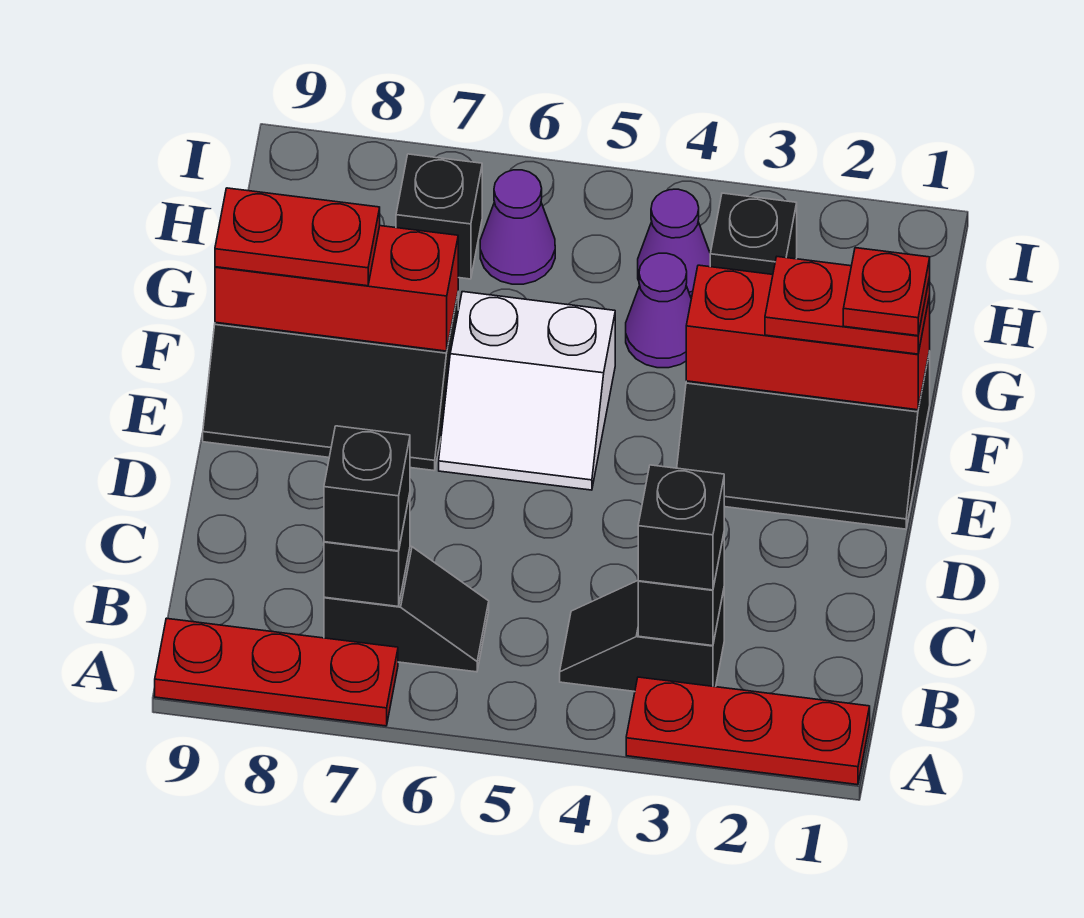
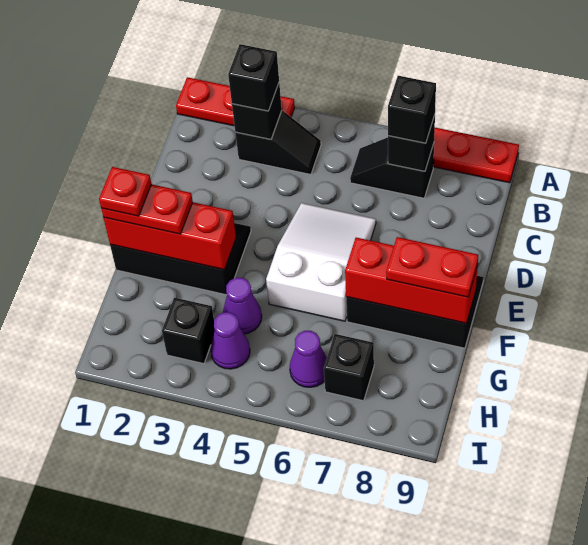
white slope E5:F6 level 1 top F -> white slope D5:F6 level 1 top F

